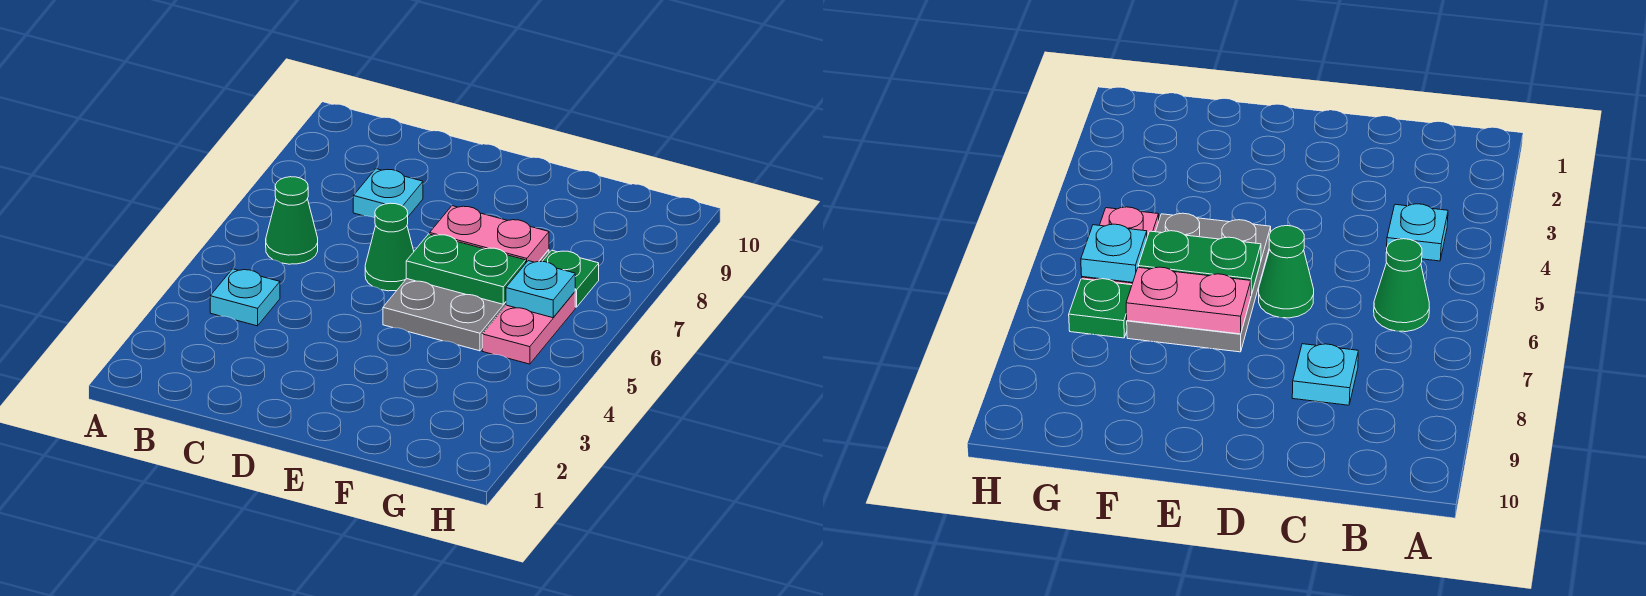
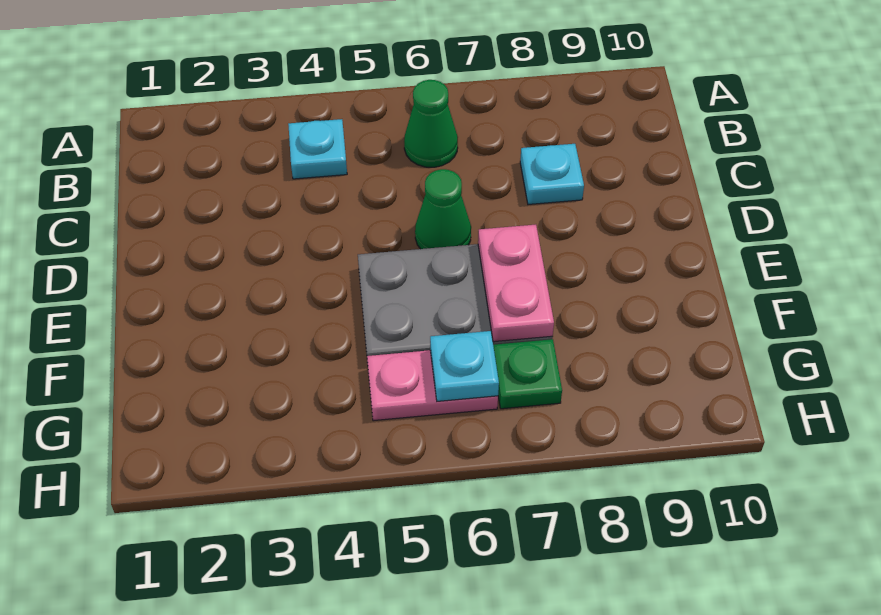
green plate E6:F6 level 2 -> none

